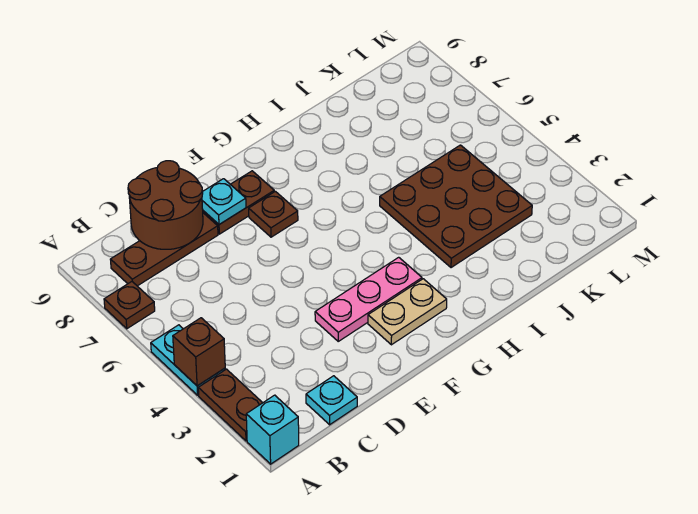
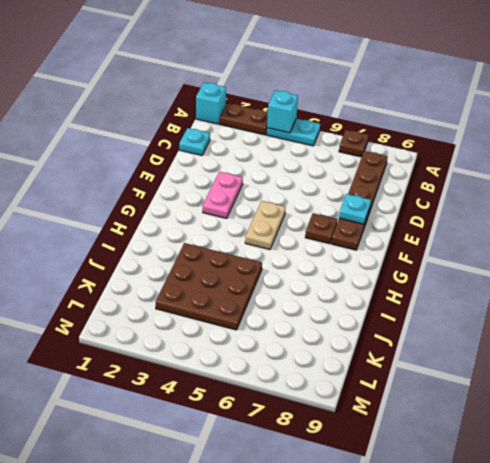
brown brick A4 level 2 -> cyan brick A4 level 2
brown round brick C8:D9 level 2 -> none
pink plate E3:G3 level 1 -> pink plate E3:F3 level 1
tan plate F2:G2 level 1 -> tan plate F5:G5 level 1

